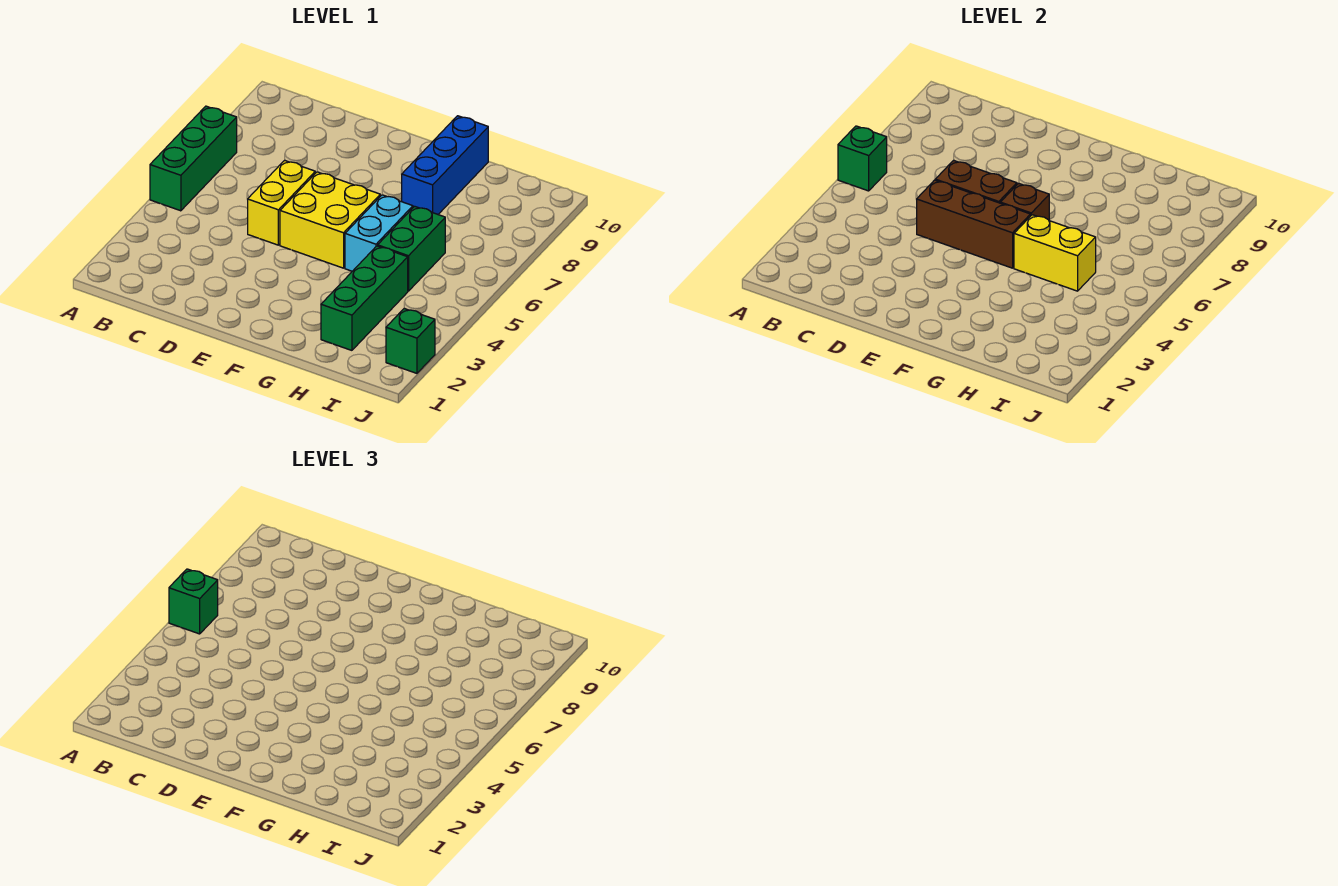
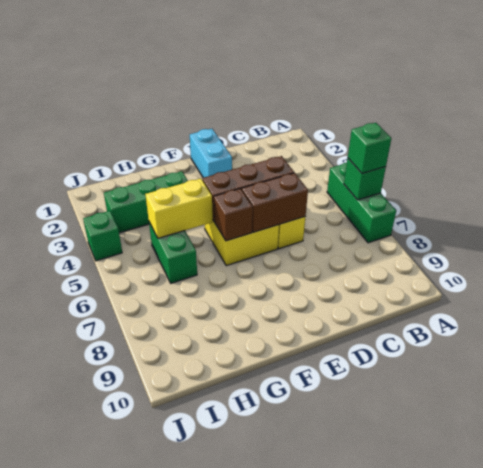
cyan brick G5:G6 level 1 -> cyan brick E1:E2 level 1
blue brick G8:G10 level 1 -> none
green brick H2:H4 level 1 -> green brick G3:I3 level 1
green brick J2 level 1 -> green brick J4 level 1

